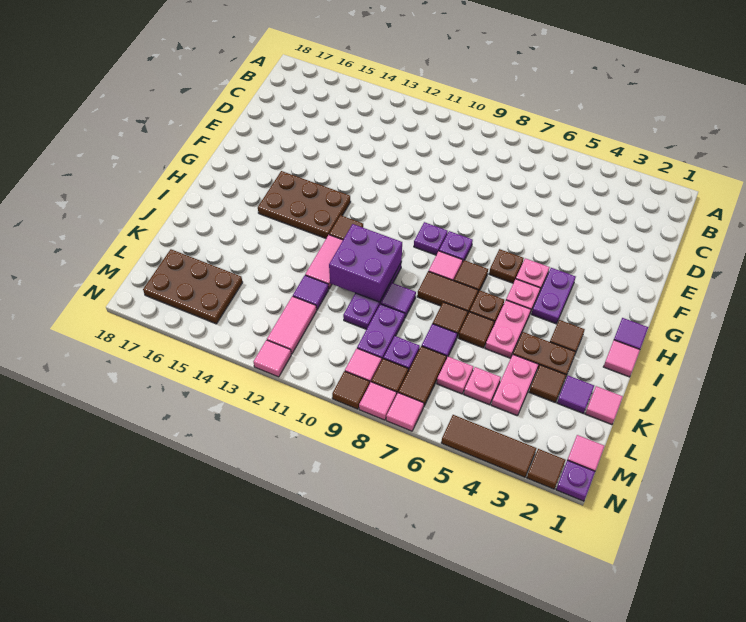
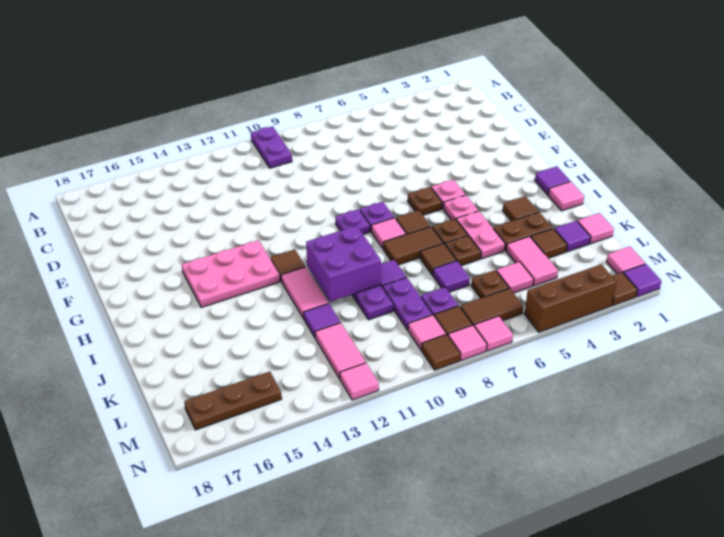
purple plate G4:H4 level 1 -> purple plate A10:B10 level 1
brown plate G13:H15 level 1 -> pink plate G13:H15 level 1
brown tile J6 level 1 -> brown plate J6 level 1
pink plate K4:L4 level 1 -> pink tile K4:L4 level 1
pink plate L5 level 1 -> pink tile L5 level 1
pink plate L6 level 1 -> brown plate L6 level 1
brown tile L7:M7 level 1 -> brown tile M6:M7 level 1
brown plate L15:M17 level 1 -> brown plate M15:M17 level 1
purple plate N1 level 1 -> purple tile N1 level 1
brown tile N3:N5 level 1 -> brown brick N3:N5 level 1

